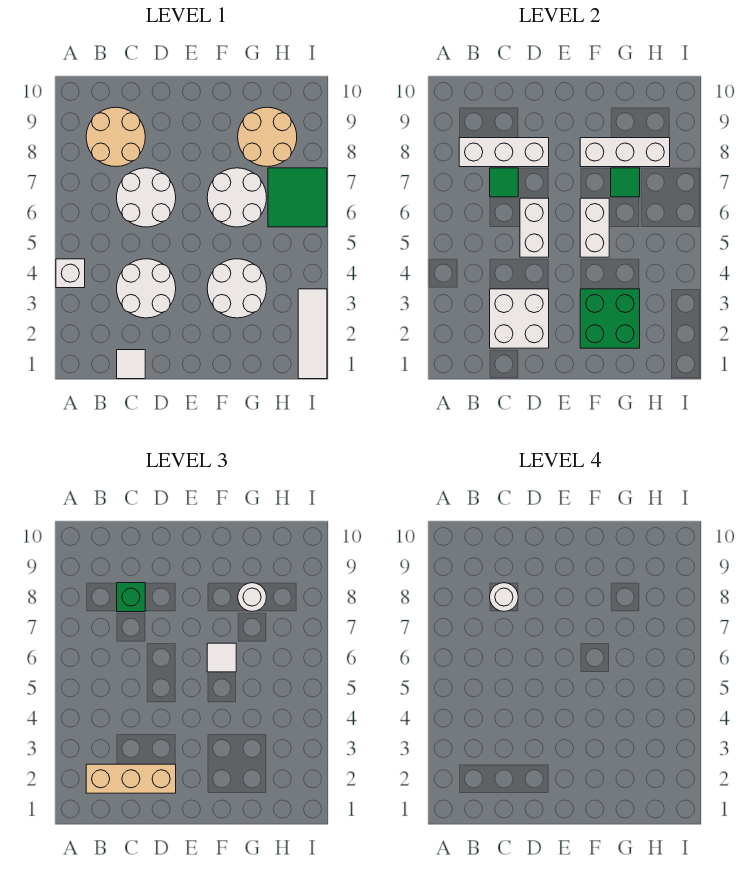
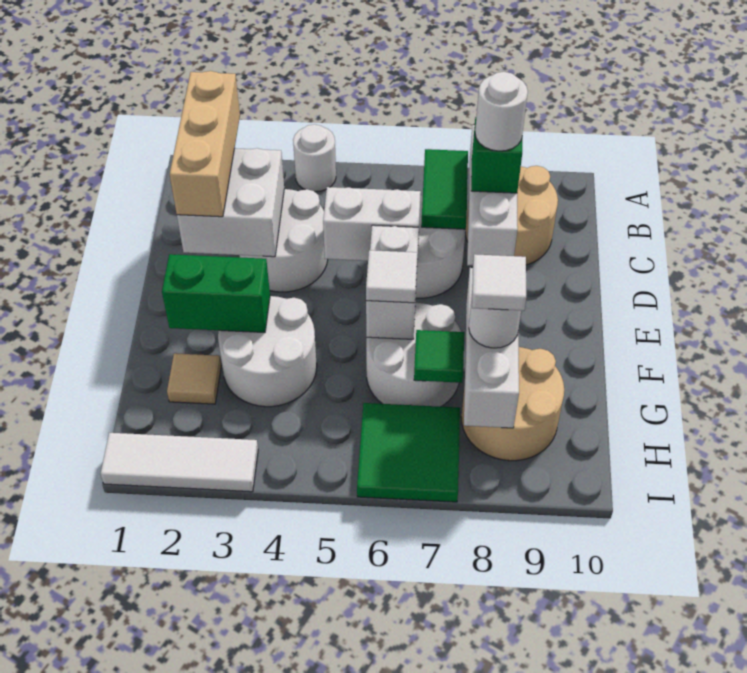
white brick A4 level 1 -> white round brick A4 level 1
white tile C1 level 1 -> white tile G8 level 4
green tile C7 level 2 -> green tile B7:C7 level 2
green brick F2:G3 level 2 -> green brick F2:F3 level 2
white brick F5:F6 level 2 -> white brick E6:F6 level 2
none -> tan tile G2 level 1

